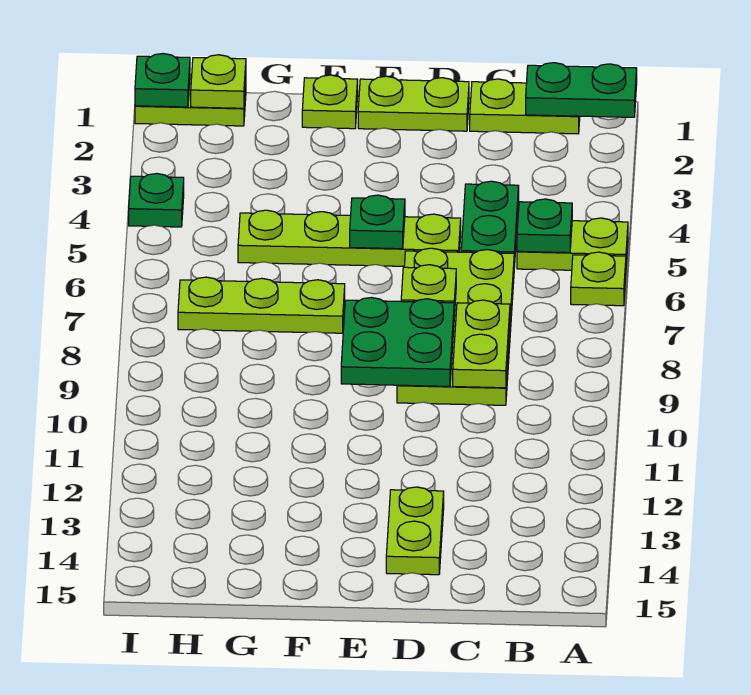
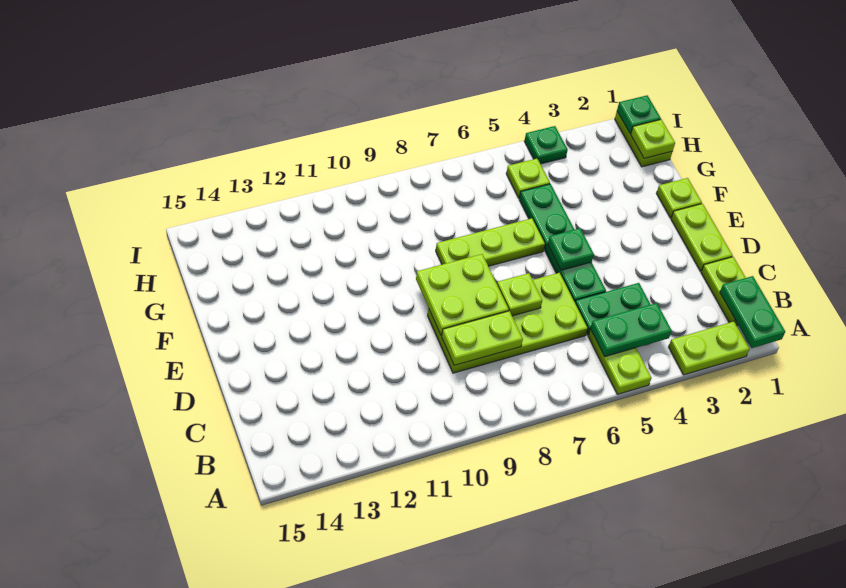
lime plate A6 level 1 -> lime plate H5 level 1
green plate B5 level 2 -> green plate B4:B5 level 2
lime plate D5:G5 level 1 -> green plate D5:G5 level 1
green plate D8:E9 level 2 -> lime plate D8:E9 level 2
lime plate D13:D14 level 1 -> lime plate A2:A3 level 1
lime plate F7:H7 level 1 -> lime plate F6:F8 level 1

